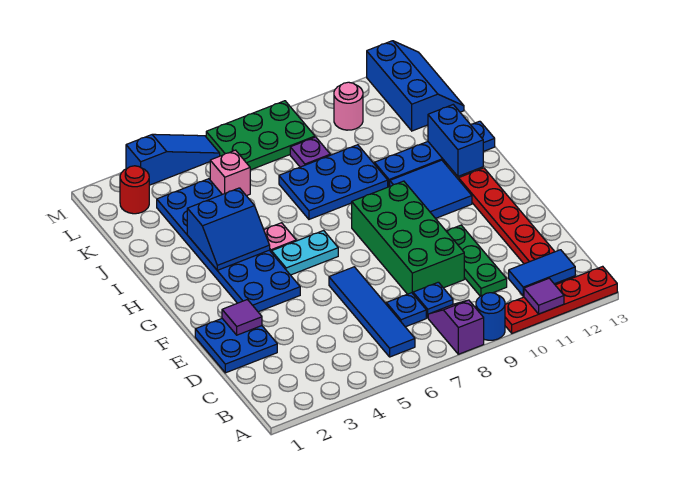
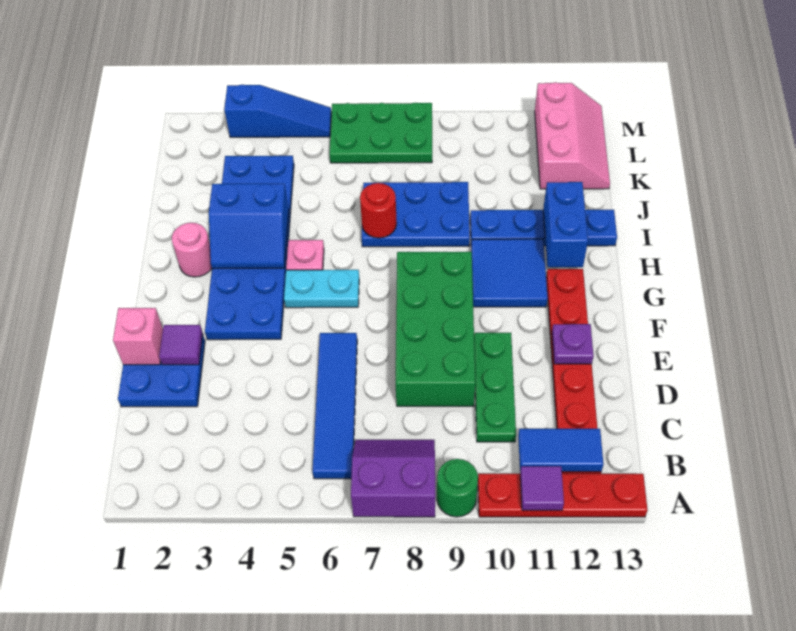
purple slope A8:B8 level 1 top A -> purple slope A7:B8 level 1 top A
blue round brick A9 level 1 -> green round brick A9 level 1
blue plate C7 level 1 -> none
blue plate C8 level 1 -> none
pink brick K5 level 1 -> pink brick E1 level 2
purple plate K8 level 1 -> purple plate E12 level 2
blue slope K12:M13 level 1 top 12 -> pink slope K12:M13 level 1 top 12
red round brick L2 level 1 -> red round brick I7 level 2
pink round brick L10 level 1 -> pink round brick H2 level 1

